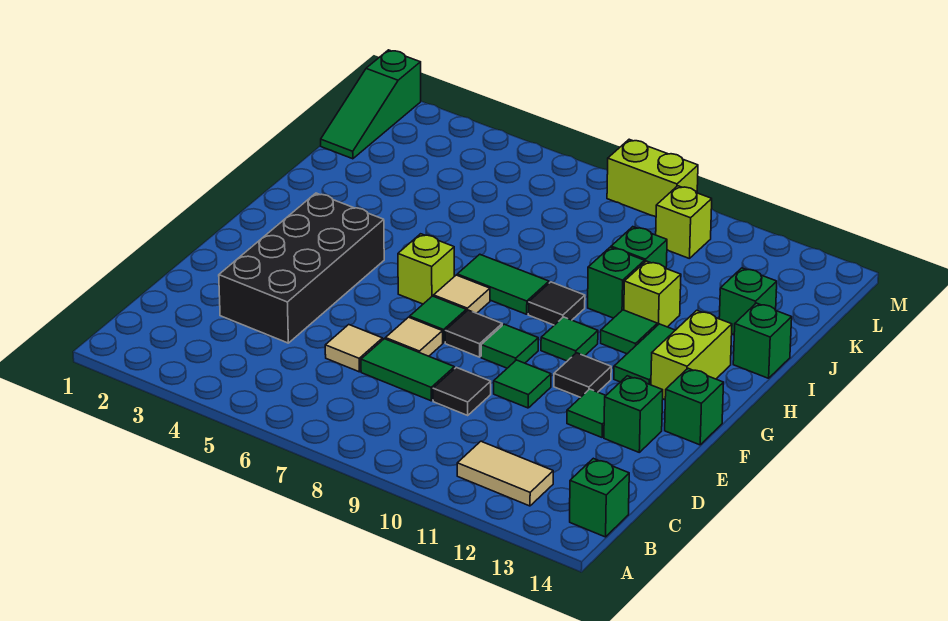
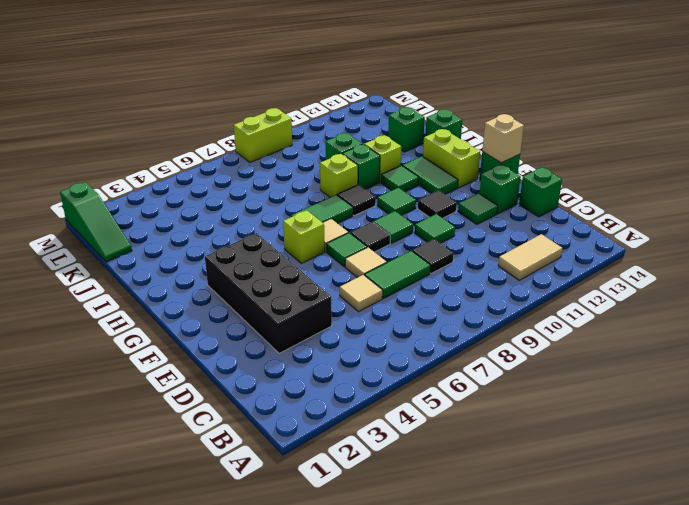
green brick B14 level 1 -> green brick D14 level 1
none -> tan brick F14 level 2
lime brick L10 level 1 -> lime brick I9 level 1

